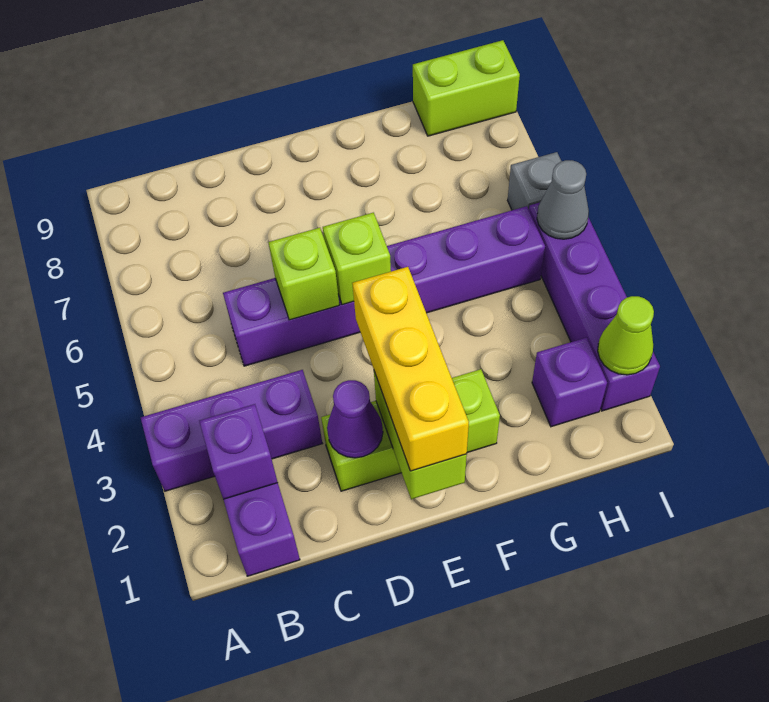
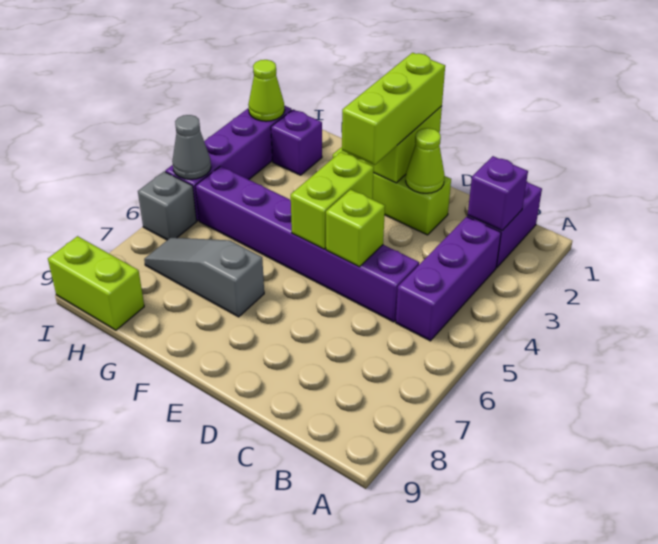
purple brick A3:C3 level 1 -> purple brick B3:B5 level 1
purple cone D2 level 2 -> lime cone D2 level 2
yellow brick E1:E3 level 3 -> lime brick E1:E3 level 3
lime brick E5 level 2 -> lime brick E4:E5 level 2
none -> grey slope F7:H7 level 1 top F

